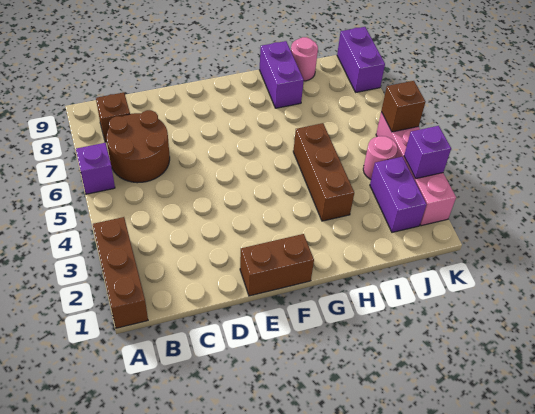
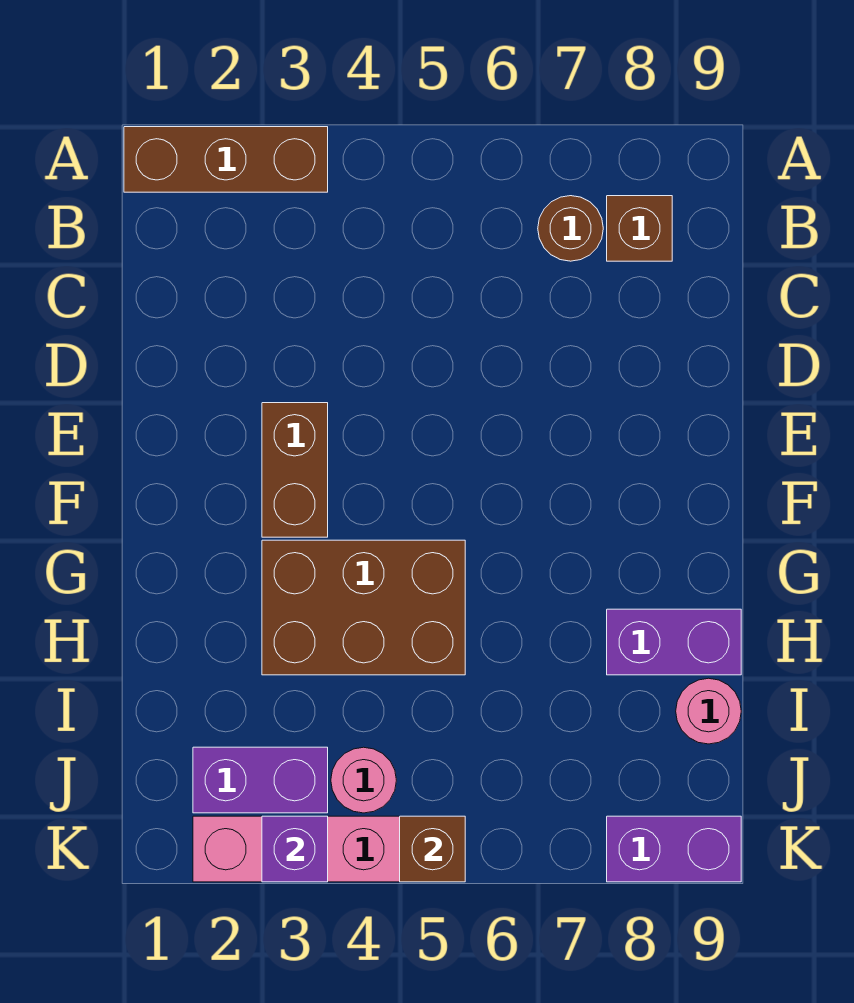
purple brick A6 level 1 -> none
brown round brick B6:C7 level 1 -> brown round brick B7 level 1
brown brick E1:F1 level 1 -> brown brick E3:F3 level 1
brown brick H3:H5 level 1 -> brown brick G3:H5 level 1

